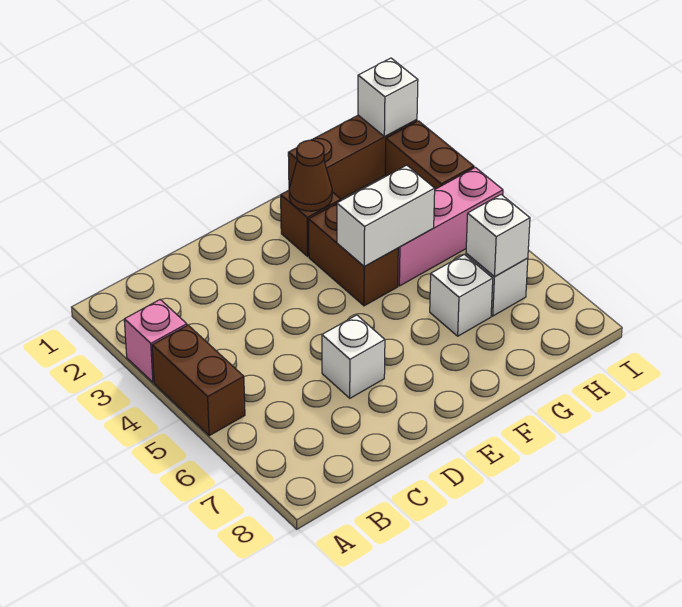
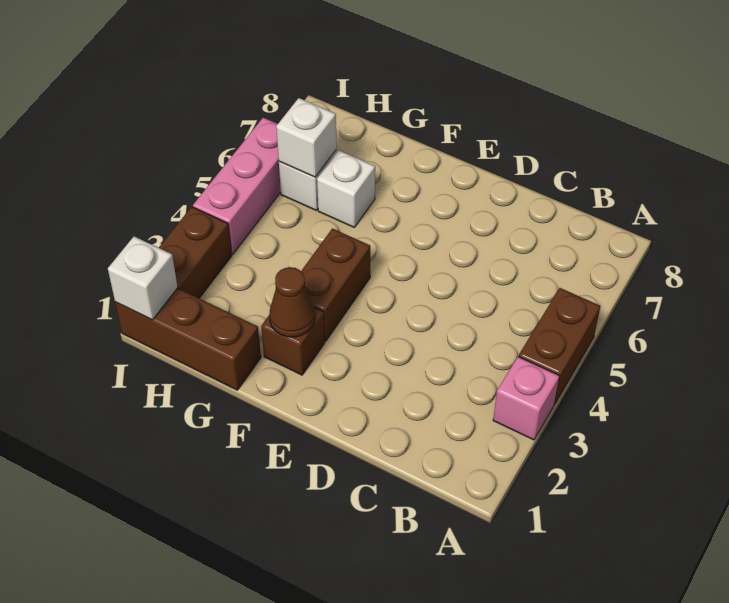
white brick D6 level 1 -> none
white brick F4:G4 level 2 -> none
pink brick G4:I4 level 1 -> pink brick I4:I6 level 1

